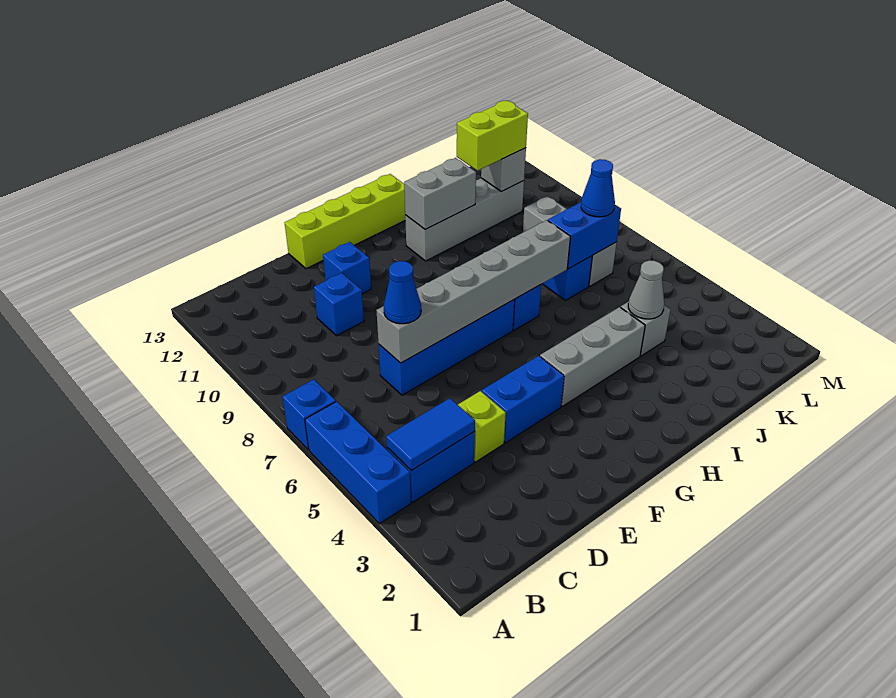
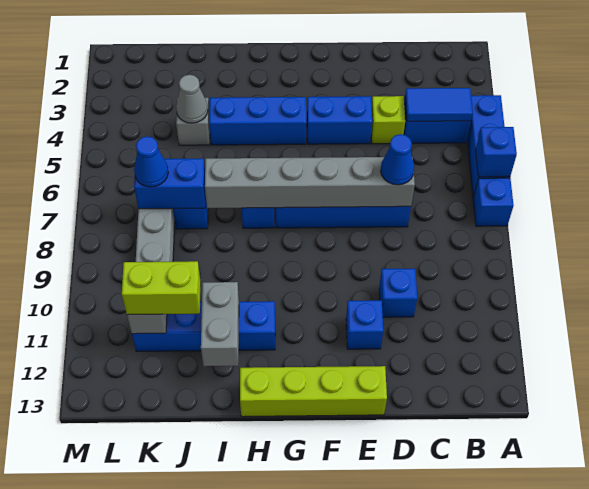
none -> blue brick A6 level 2
grey brick G4:I4 level 1 -> blue brick G4:I4 level 1
grey brick H11:K11 level 1 -> blue brick H11:K11 level 1
grey brick H11:I11 level 2 -> grey brick I11:I12 level 2

